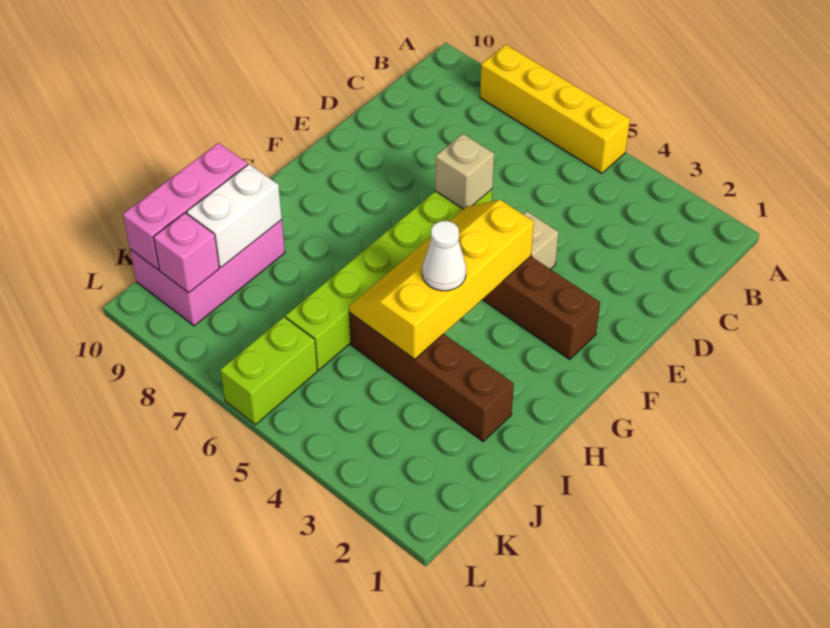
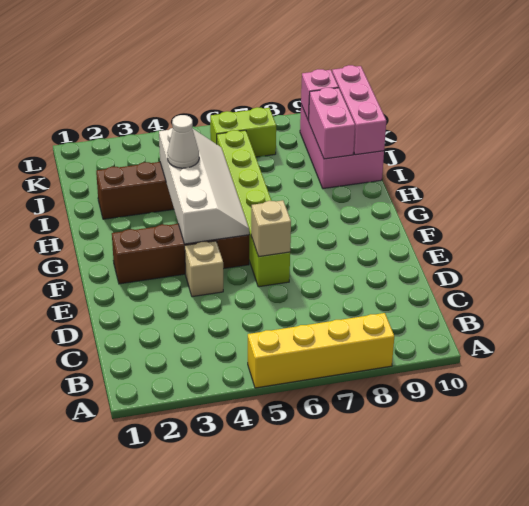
yellow slope F4:I5 level 2 top 4 -> white slope F4:I5 level 2 top 4
white brick I9:J9 level 2 -> pink brick I9:J9 level 2
lime brick K6:L6 level 1 -> lime brick K6:K7 level 1

